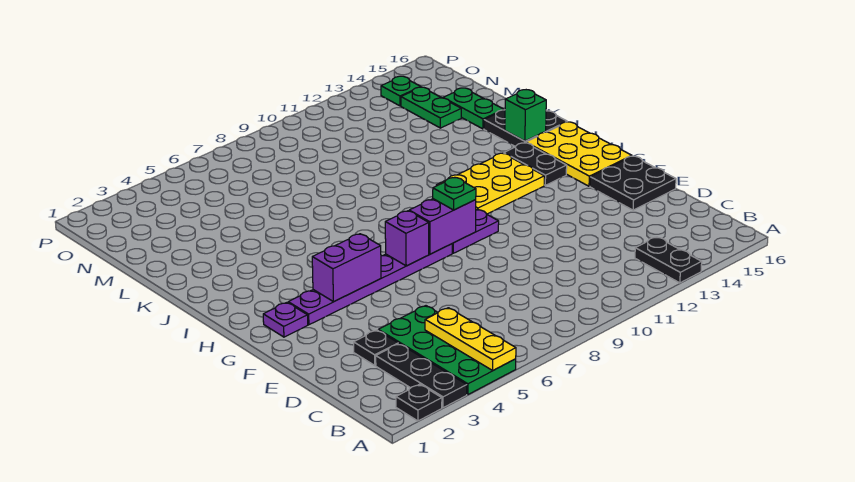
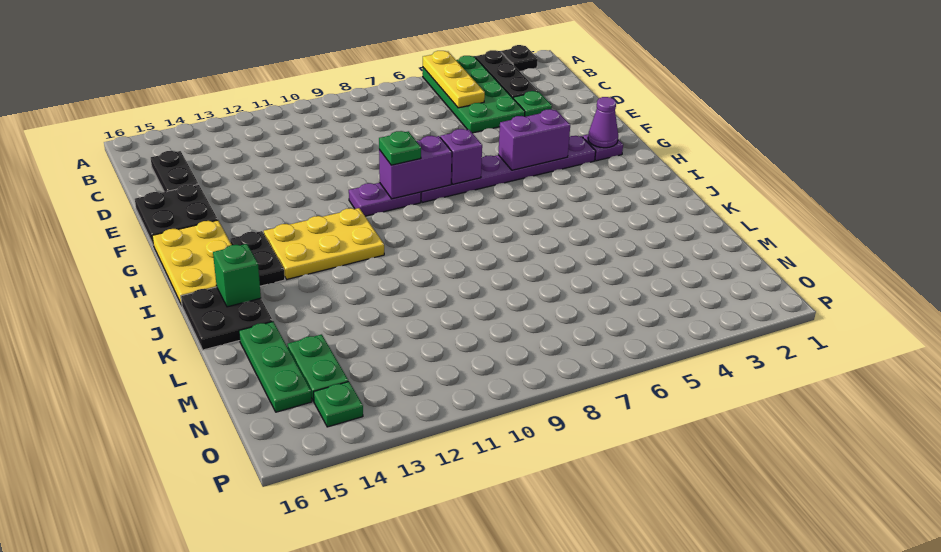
black plate A13:B13 level 1 -> black plate C15:D15 level 1
black plate D3 level 1 -> green plate D3 level 1
none -> purple cone G2 level 2
green plate L15:M15 level 1 -> green plate L15:N15 level 1

